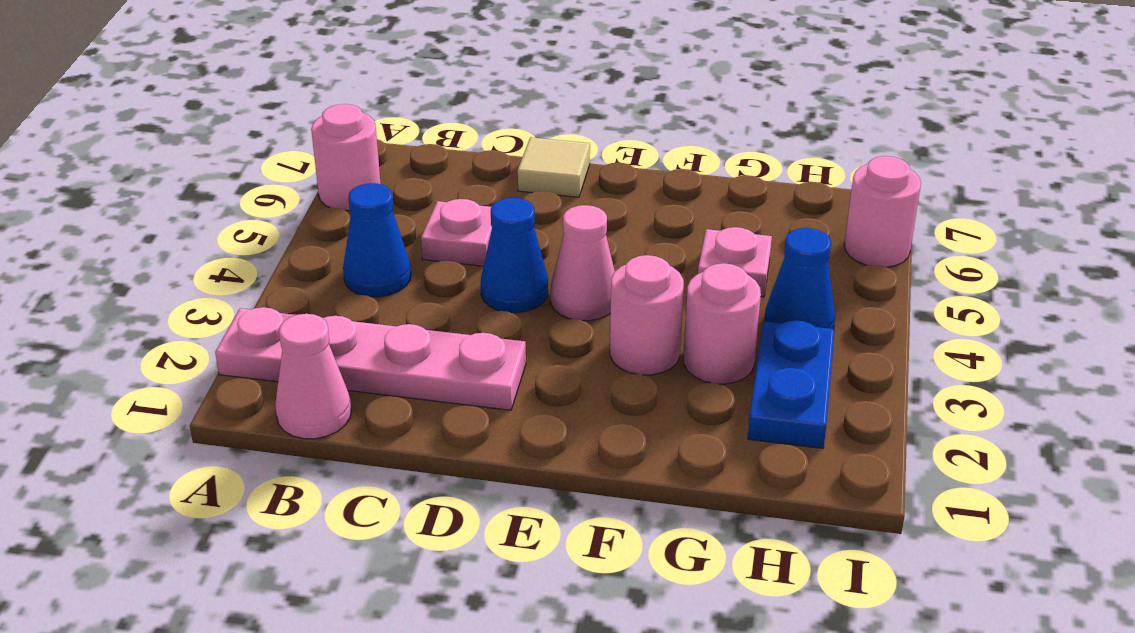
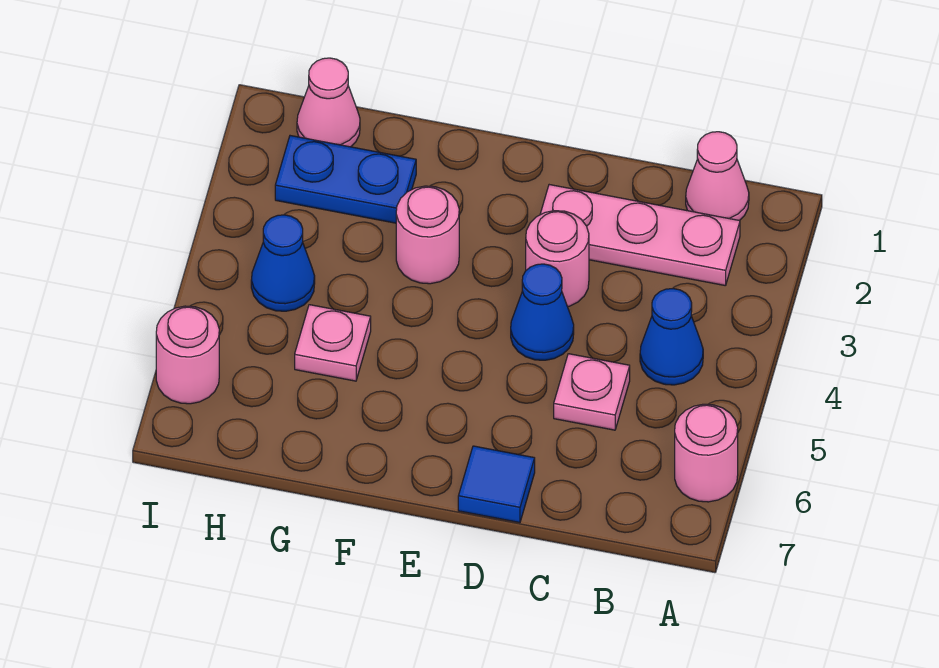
pink plate A2:D2 level 1 -> pink plate B2:D2 level 1
tan tile D7 level 1 -> blue tile D7 level 1
pink cone E4 level 1 -> pink cone H1 level 1
pink round brick G3 level 1 -> pink round brick D3 level 1
blue plate H2:H3 level 1 -> blue plate G2:H2 level 1

